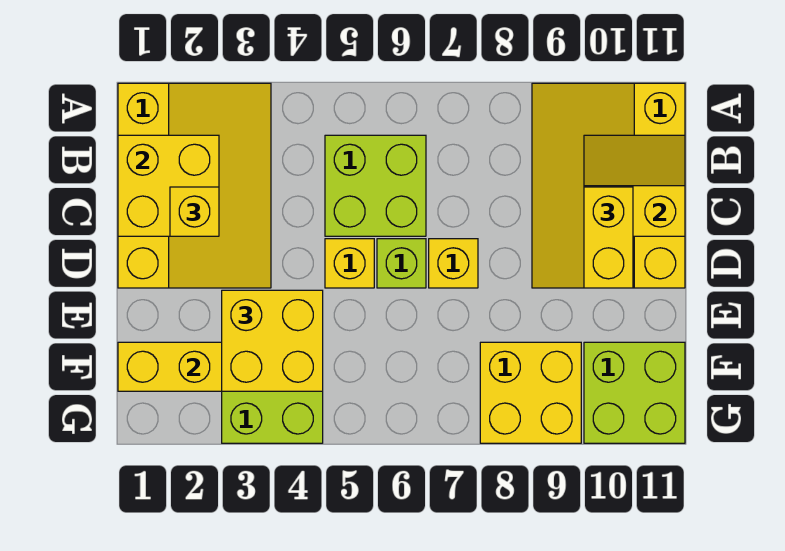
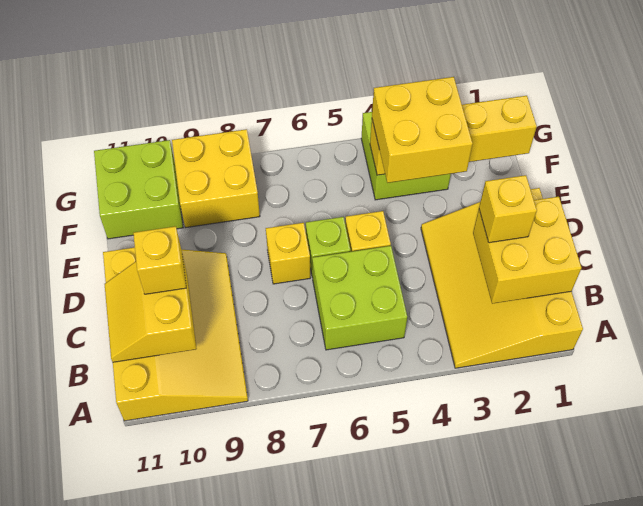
yellow slope B10:C11 level 2 top C -> yellow slope B10:C11 level 2 top 10
yellow brick C10:D10 level 3 -> yellow brick C10 level 3

